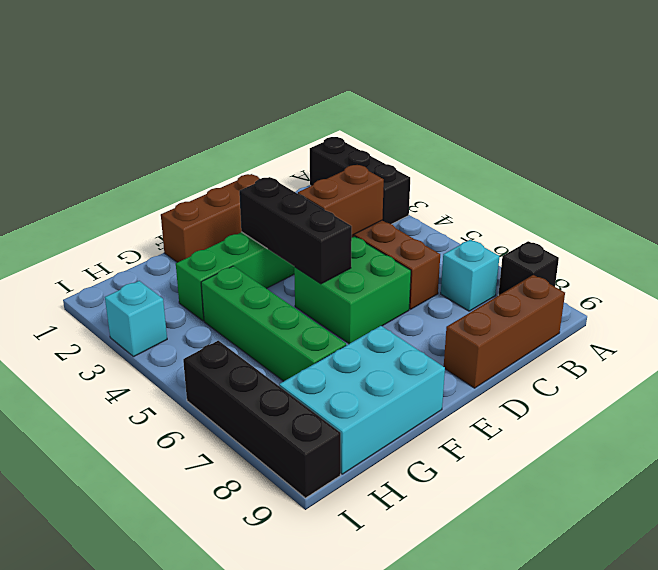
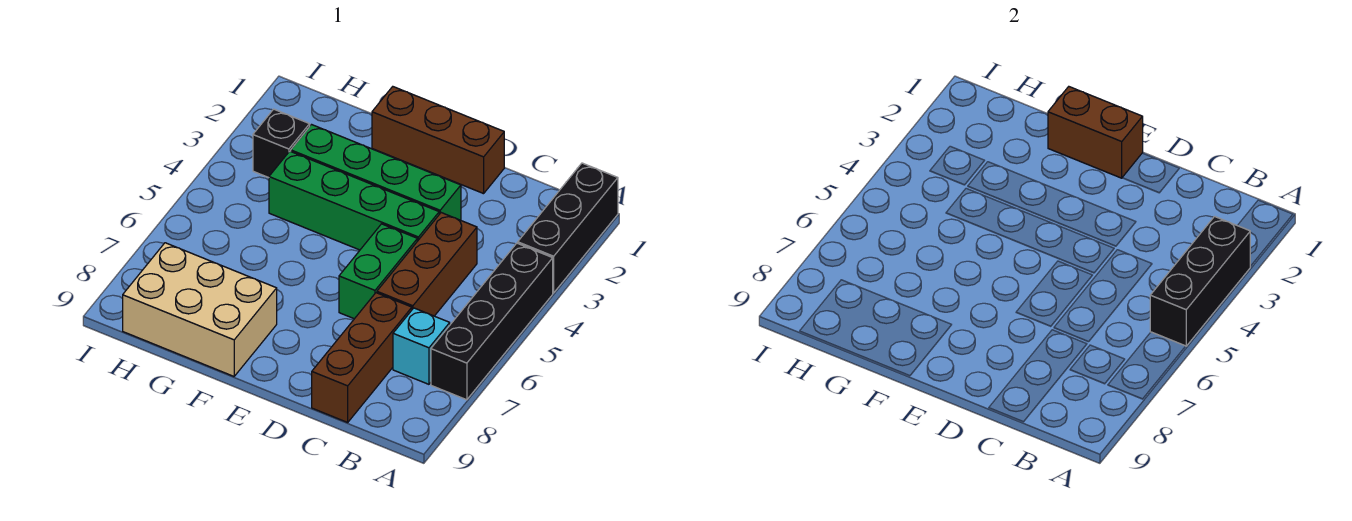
black brick A8 level 1 -> black brick H3 level 1
brown brick B9:D9 level 1 -> brown brick C7:C9 level 1
brown brick C4:D4 level 2 -> brown brick E1:F1 level 2
green brick D5:E6 level 1 -> green brick D5:D6 level 1
black brick E3:E5 level 2 -> black brick A3:A5 level 2
cyan brick F8:H9 level 1 -> tan brick F8:H9 level 1
green brick G4:G7 level 1 -> green brick D4:G4 level 1
cyan brick I3 level 1 -> none
black brick I6:I9 level 1 -> black brick A4:A7 level 1

